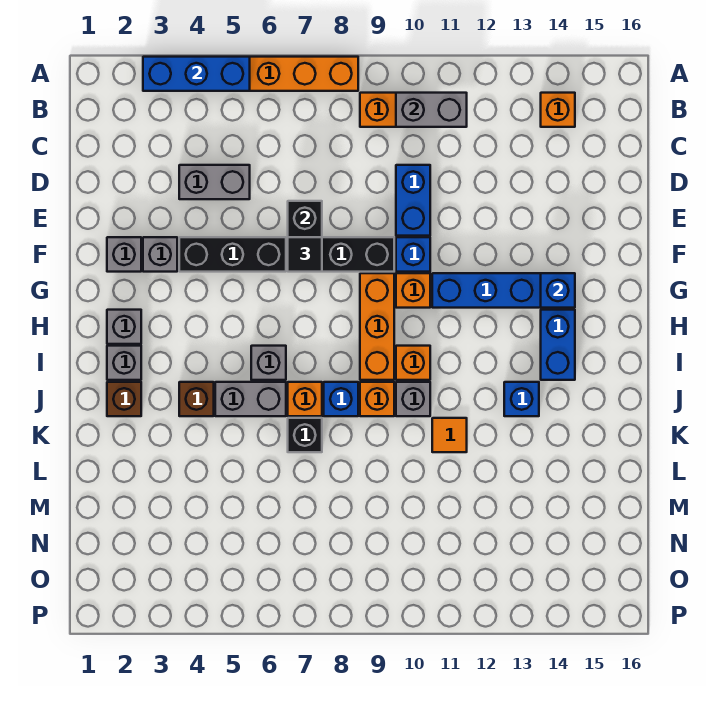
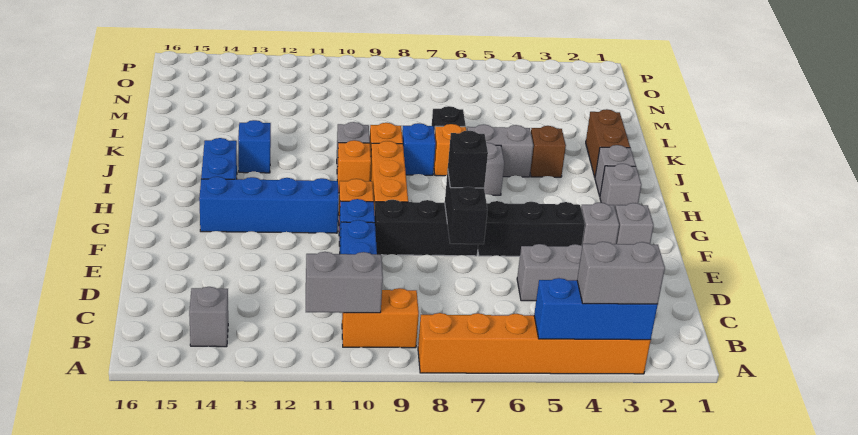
none -> grey brick A3:A4 level 3
orange brick B14 level 1 -> grey brick B14 level 1
black tile F7 level 3 -> black brick F7 level 3
blue brick G14 level 2 -> none
brown brick J2 level 1 -> brown brick J2:K2 level 1
orange tile K11 level 1 -> none

